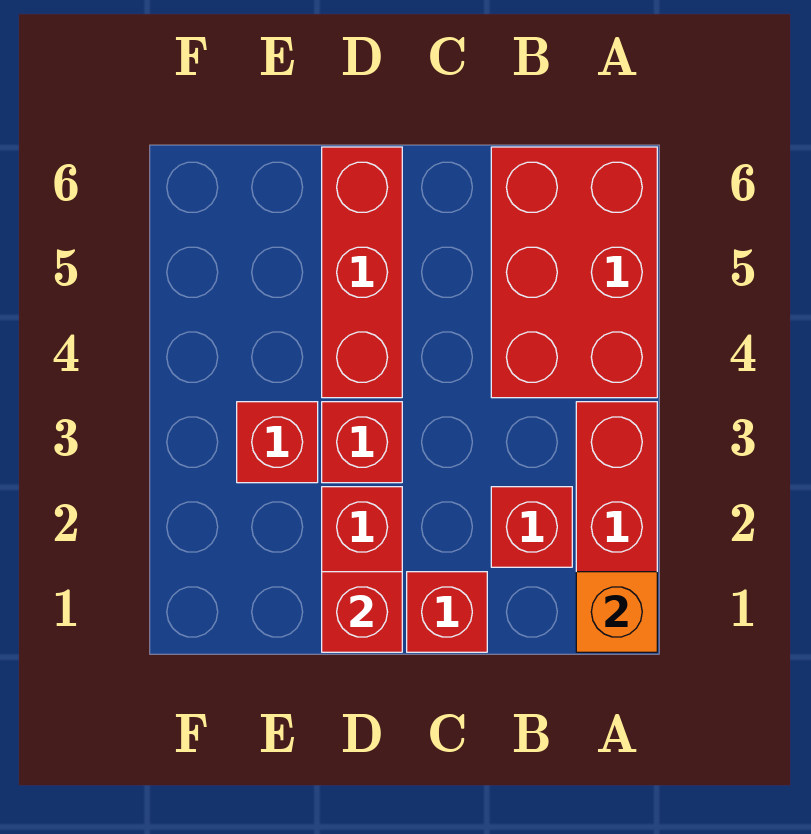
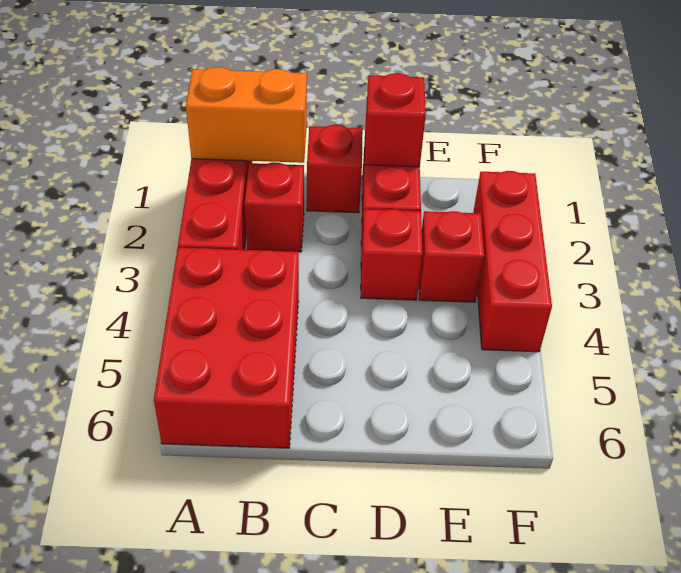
orange brick A1 level 2 -> orange brick A1:B1 level 2
red brick D4:D6 level 1 -> red brick F2:F4 level 1

